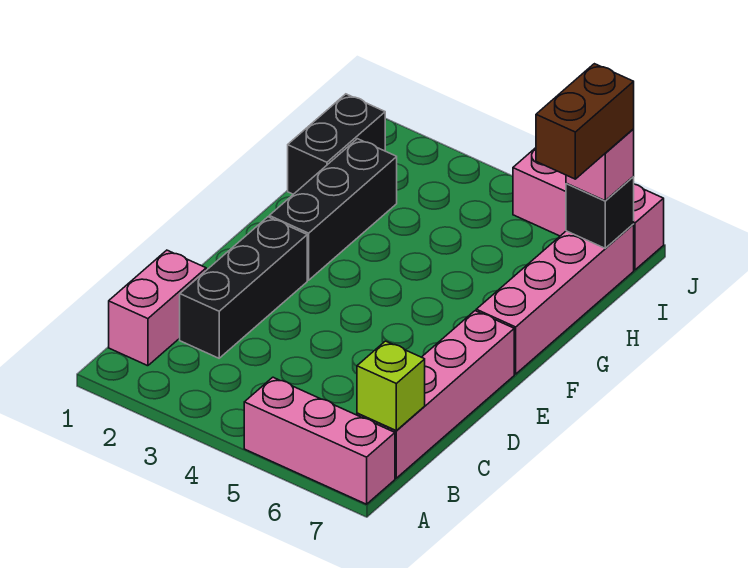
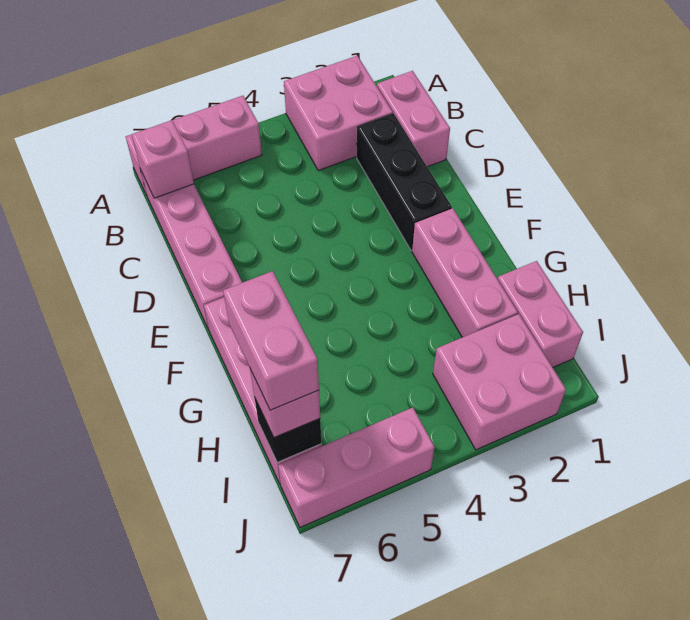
none -> pink brick A2:B3 level 1
lime brick B7 level 2 -> pink brick B7 level 2
black brick F2:H2 level 1 -> pink brick F2:H2 level 1
black brick H1:I1 level 1 -> pink brick H1:I1 level 1
brown brick H7:I7 level 4 -> pink brick H7:I7 level 4
none -> pink brick I2:J3 level 1

